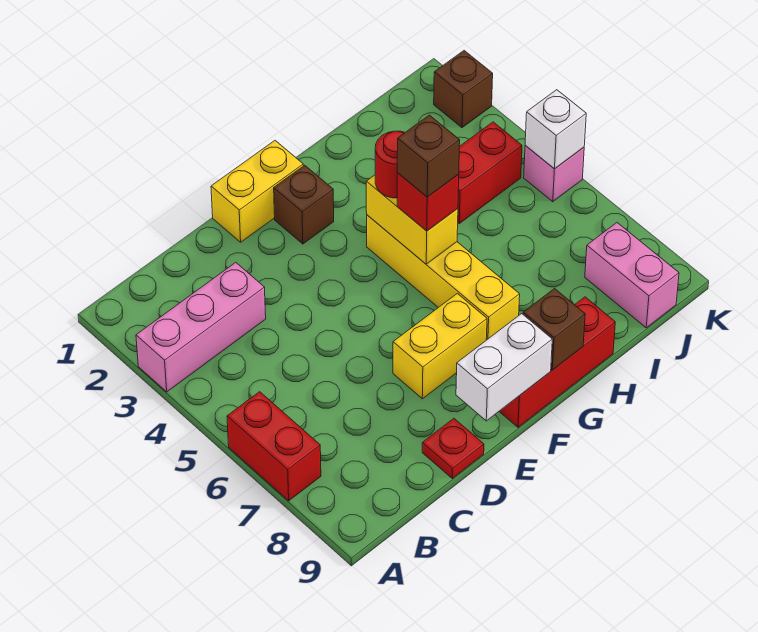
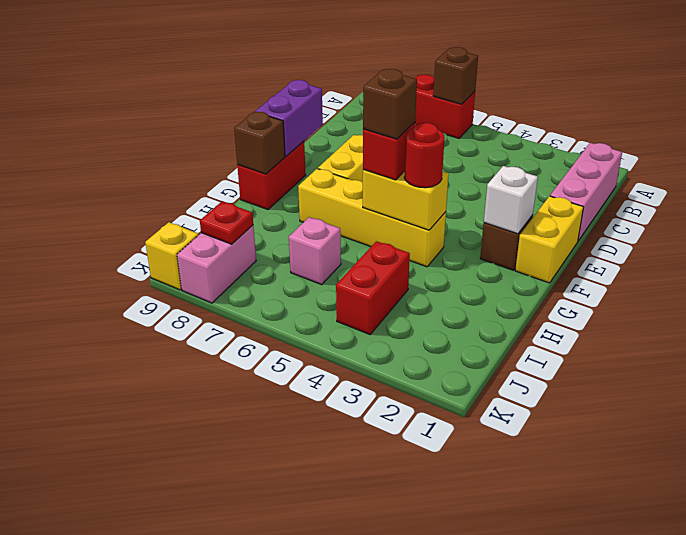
pink brick A3:C3 level 1 -> pink brick B1:D1 level 1
red plate D9 level 1 -> red plate J8 level 2
white brick E9:F9 level 2 -> purple brick E9:F9 level 2
red brick F9:H9 level 1 -> red brick F9:G9 level 1
pink brick J8:J9 level 1 -> pink brick J8:K8 level 1
brown brick K2 level 1 -> brown brick A6 level 2
pink brick K5 level 1 -> pink brick I6 level 1
white brick K5 level 2 -> white brick F2 level 2
none -> yellow brick K9 level 1

